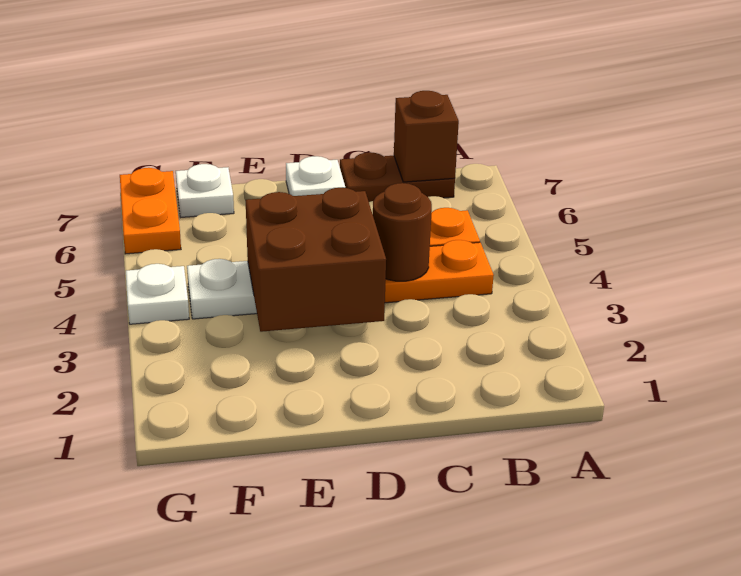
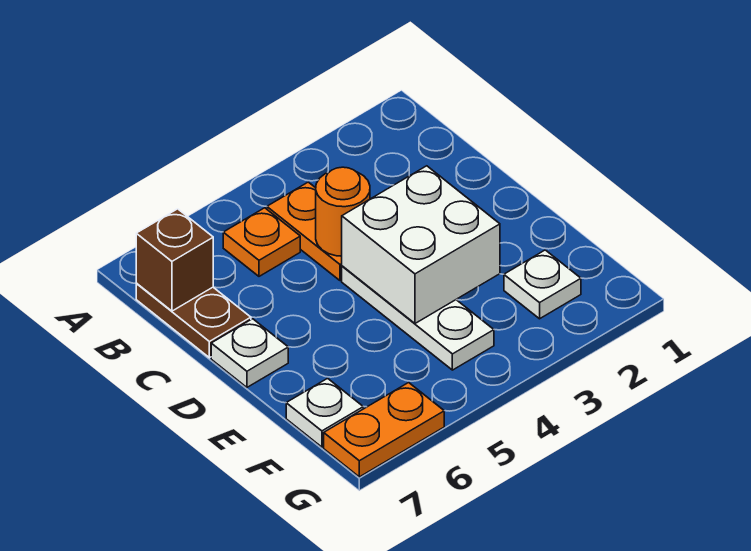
brown round brick C4 level 2 -> orange round brick C4 level 2
brown brick D3:E4 level 2 -> white brick D3:E4 level 2
white plate G4 level 1 -> white plate F2 level 1

